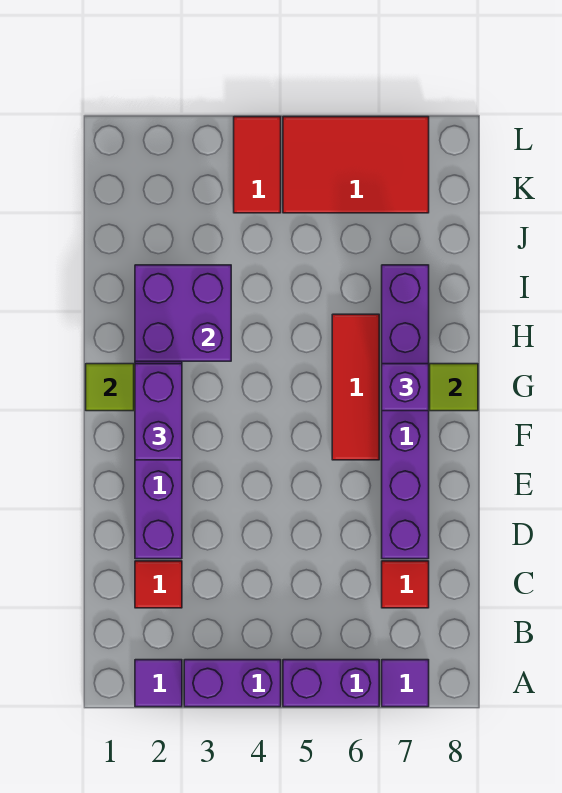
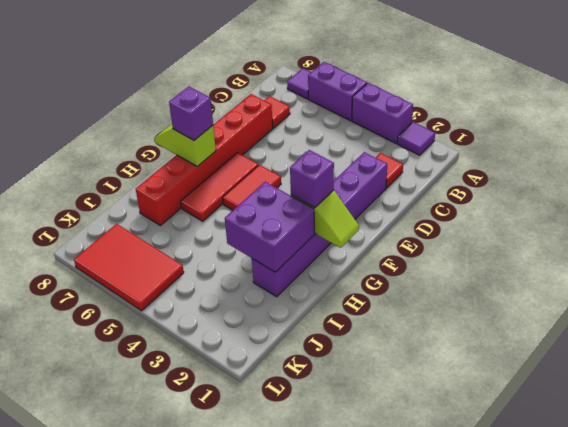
purple brick D7:I7 level 1 -> red brick D7:I7 level 1
purple brick F2:G2 level 3 -> purple brick G2 level 3
red tile K4:L4 level 1 -> red tile F5:G5 level 1

